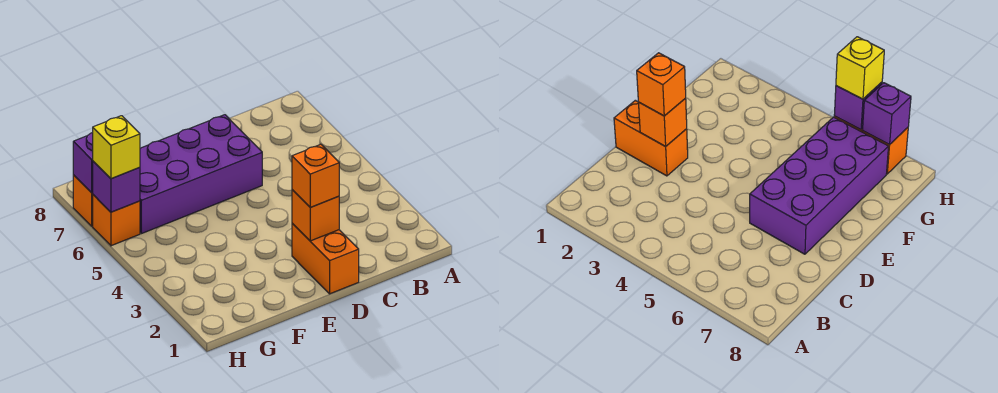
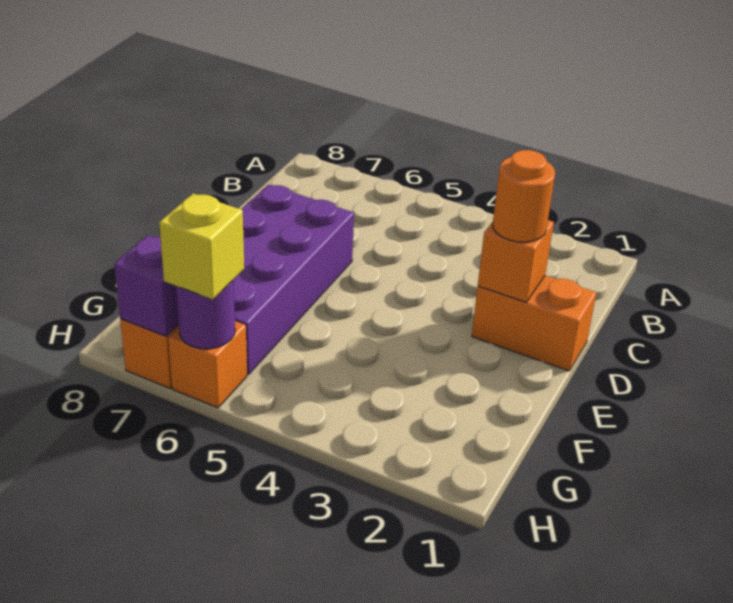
orange brick D2 level 3 -> orange round brick D2 level 3
purple brick H6 level 2 -> purple round brick H6 level 2

